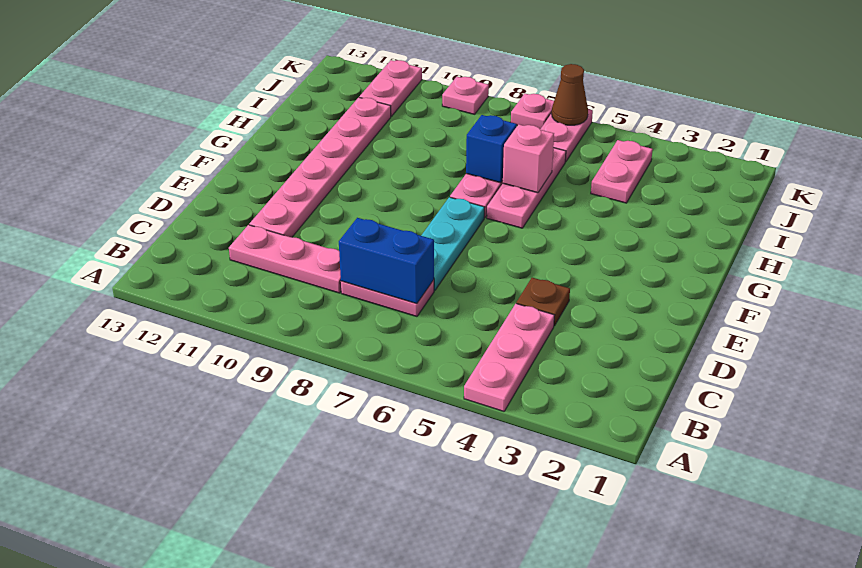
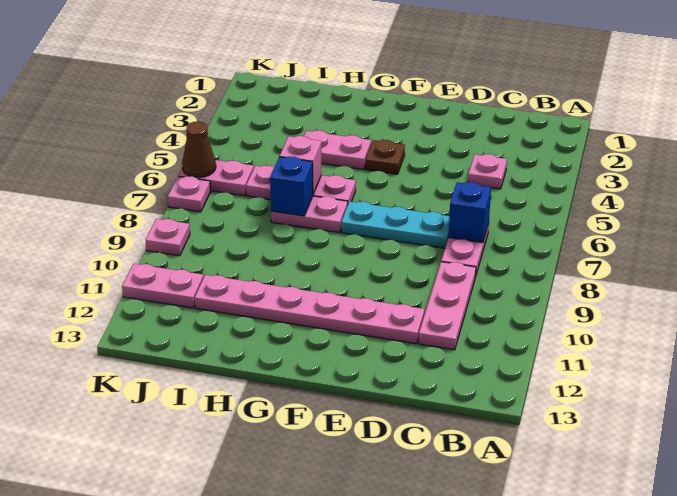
pink plate A4:C4 level 1 -> pink plate C4 level 1
blue brick C7:C8 level 2 -> blue brick C7 level 2
brown plate D4 level 1 -> brown plate F4 level 1
pink plate I4:J4 level 1 -> pink plate G4:H4 level 1

